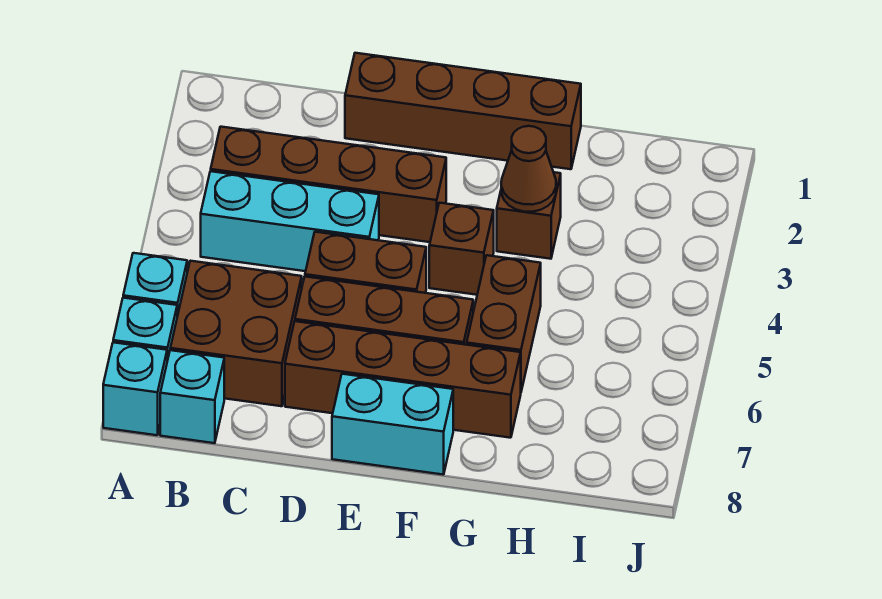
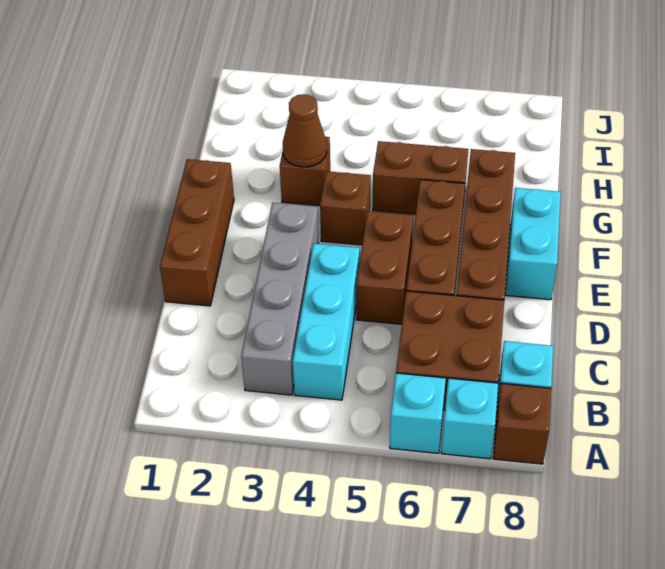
cyan brick A8 level 1 -> brown brick A8 level 1
brown brick B3:E3 level 1 -> grey brick B3:E3 level 1
brown brick D1:G1 level 1 -> brown brick D1:F1 level 1

